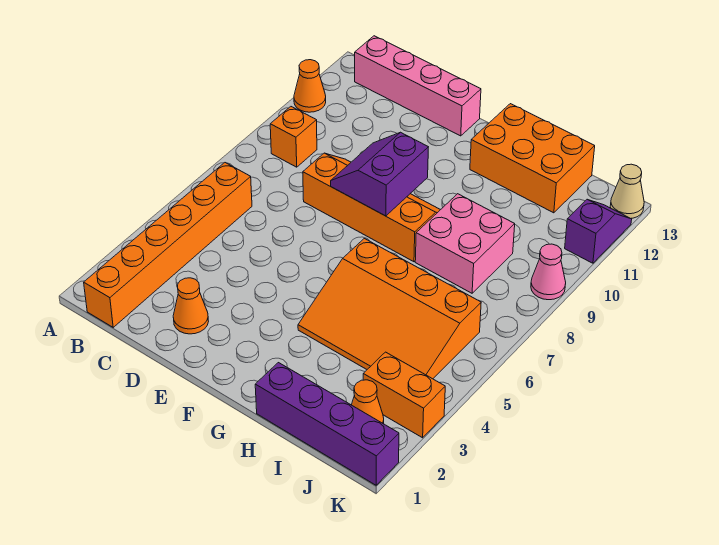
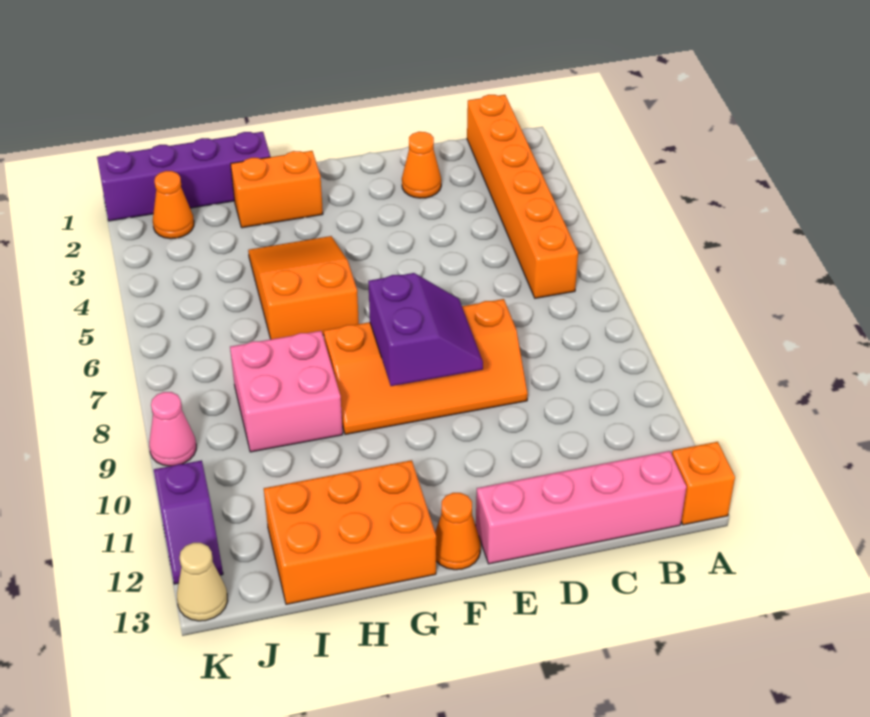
orange cone A11 level 1 -> orange cone F13 level 1
orange brick B9 level 1 -> orange brick A13 level 1
orange slope G4:J6 level 1 top 6 -> orange slope G4:H6 level 1 top 6
orange brick J3:K3 level 1 -> orange brick G2:H2 level 1

